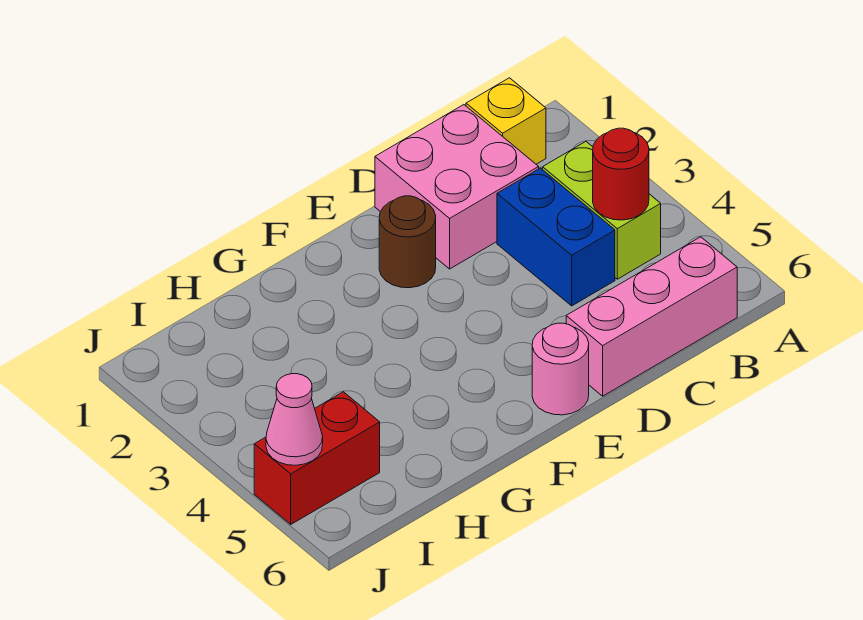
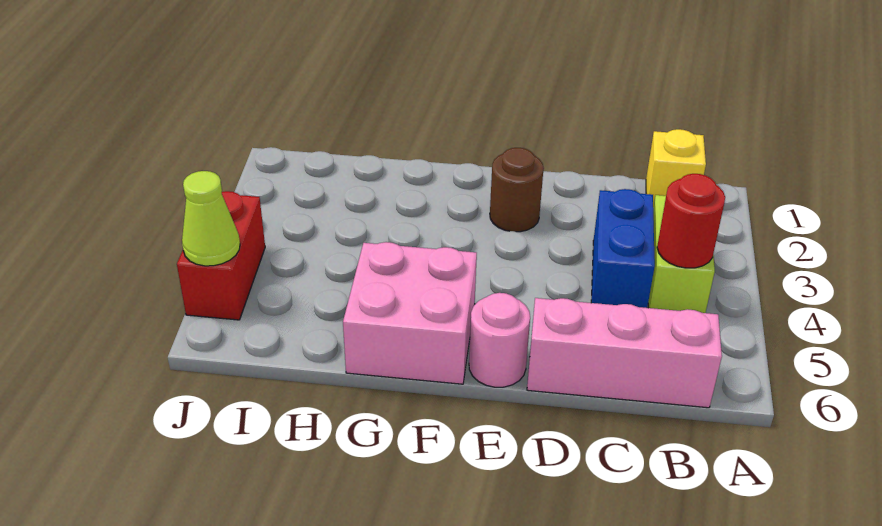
pink brick C1:D2 level 1 -> pink brick F5:G6 level 1
red brick I5:J5 level 1 -> red brick J4:J5 level 1
pink cone J5 level 2 -> lime cone J5 level 2

